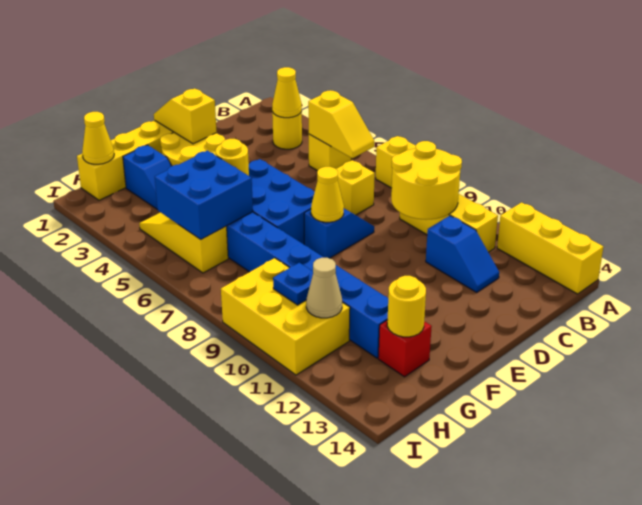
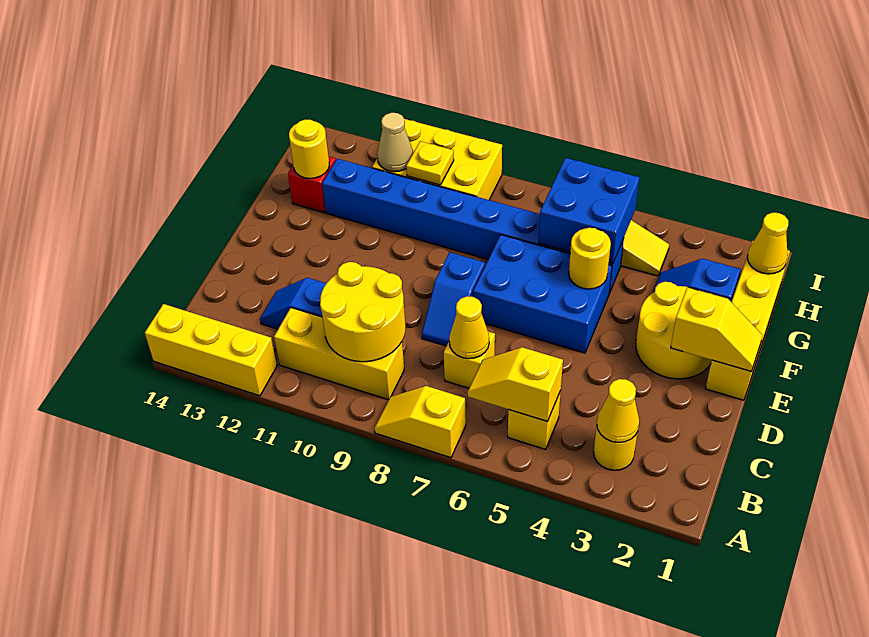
yellow cone E8 level 2 -> yellow cone C7 level 2
blue plate H10 level 2 -> yellow plate H10 level 2

